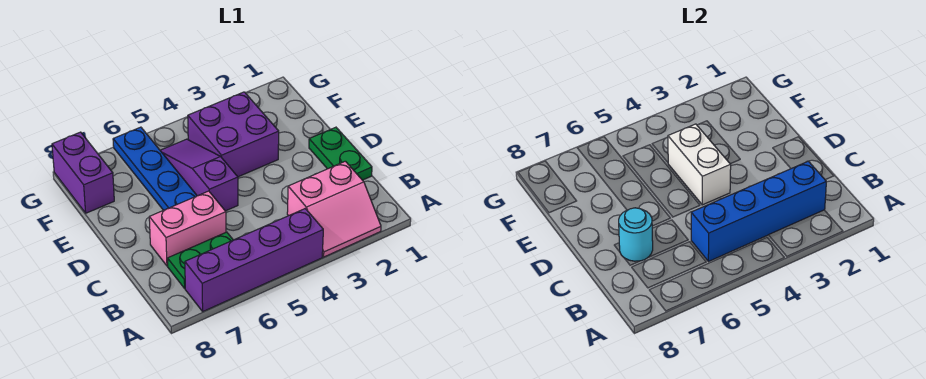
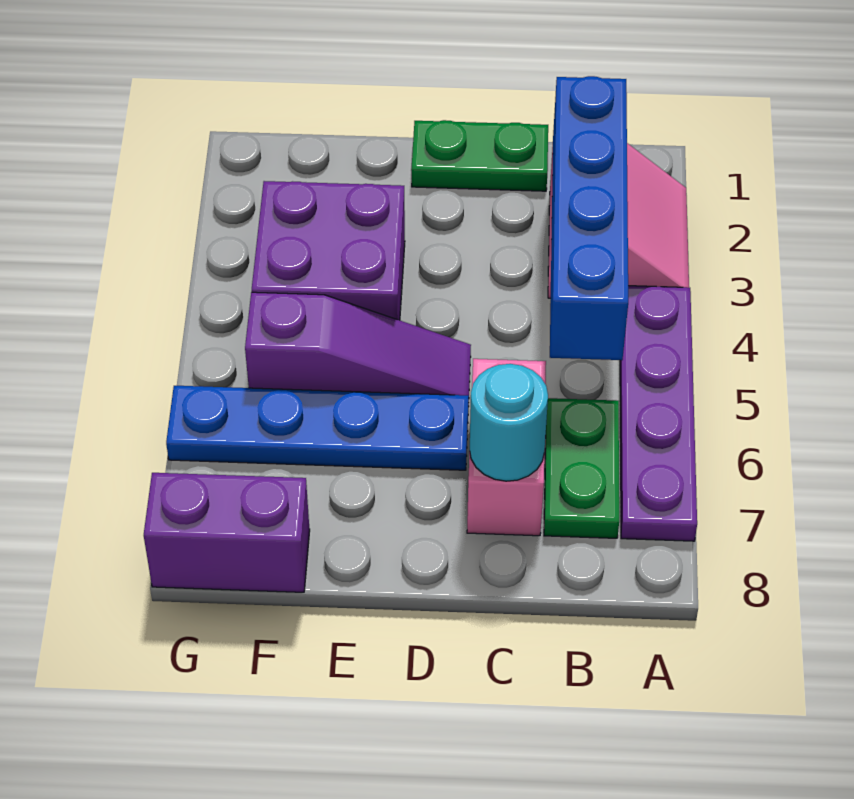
purple brick A4:A7 level 1 -> purple plate A4:A7 level 1
white brick D4:E4 level 2 -> none
purple slope D5:F5 level 1 top D -> purple slope D5:F5 level 1 top F

